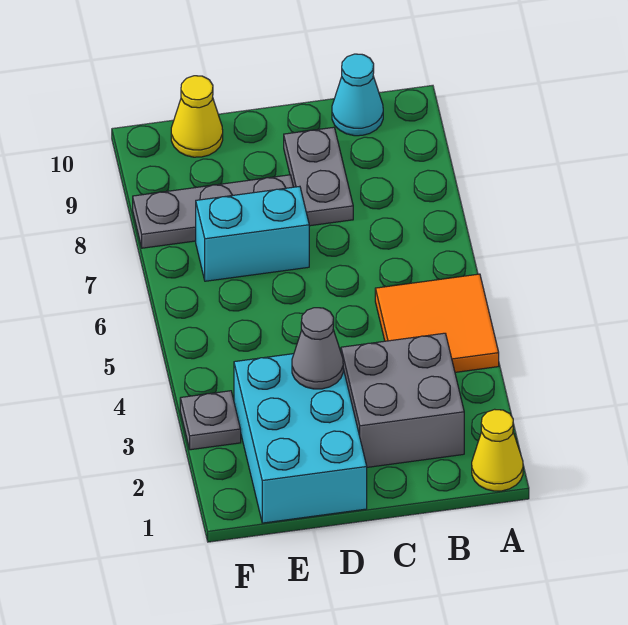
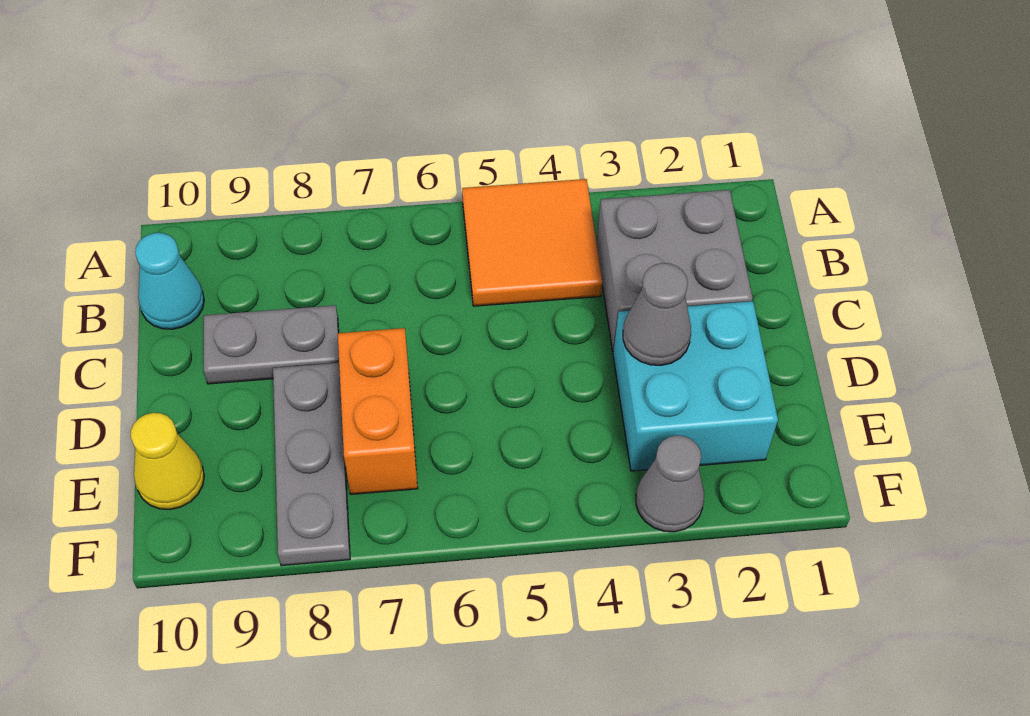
yellow cone A1 level 1 -> none
cyan brick D1:E3 level 1 -> cyan brick D2:E3 level 1
cyan brick D7:E7 level 1 -> orange brick D7:E7 level 1
grey plate F3 level 1 -> grey cone F3 level 1

